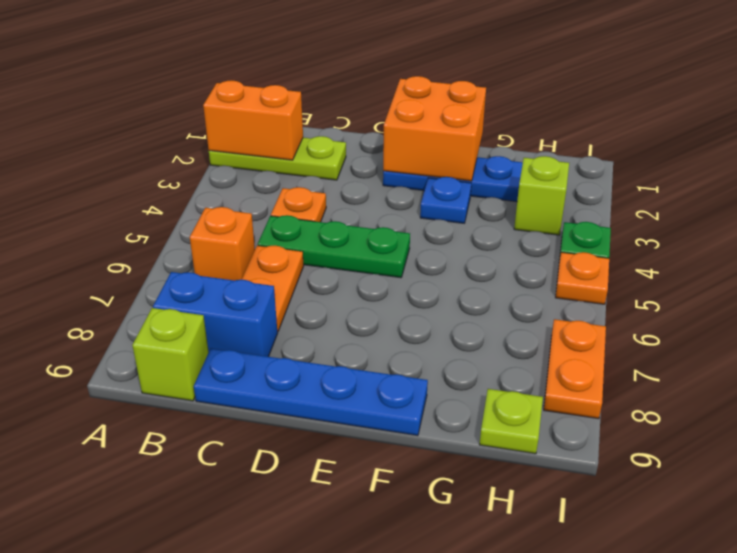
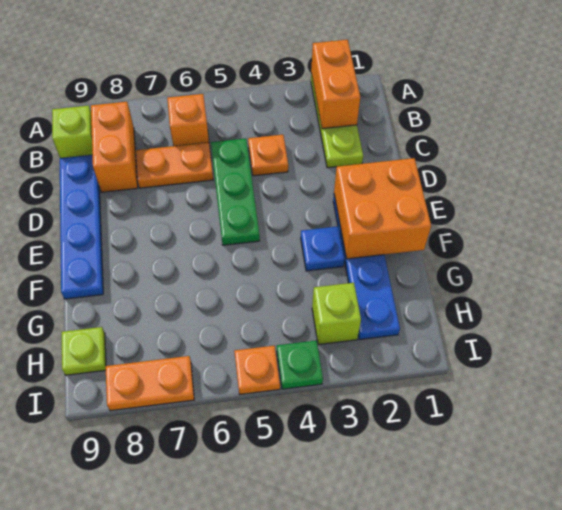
blue brick B8:C8 level 1 -> orange brick B8:C8 level 1

